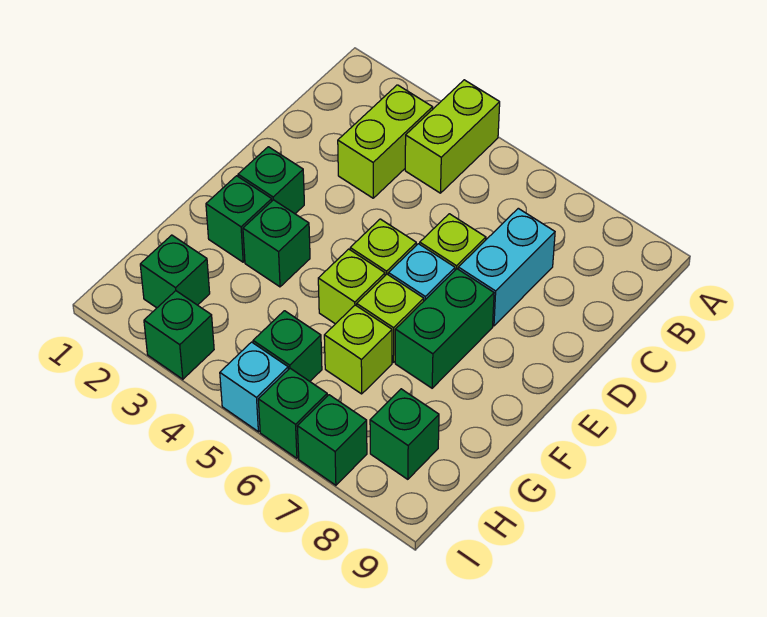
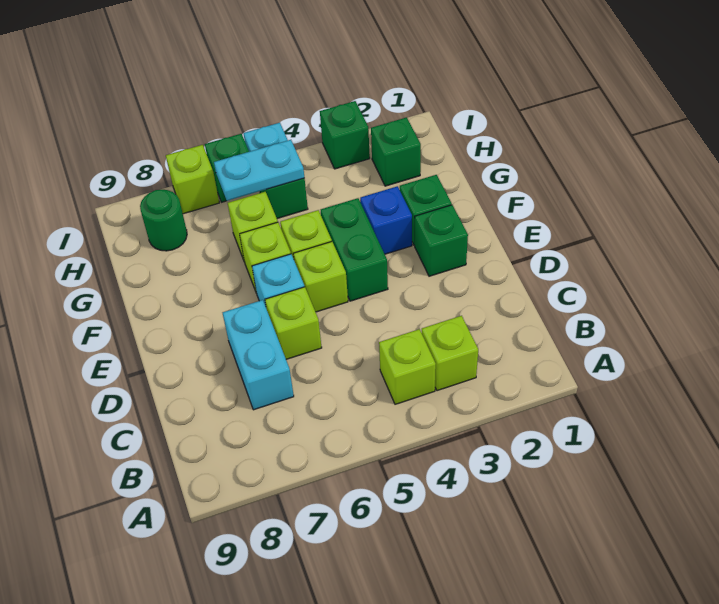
lime brick A4:B4 level 1 -> lime brick B4 level 1
lime brick B3:C3 level 1 -> lime brick B3 level 1
green brick E7:F7 level 1 -> green brick E4:F4 level 1
green brick F3 level 1 -> blue brick F3 level 1
none -> cyan plate H5:H6 level 2
green brick H8 level 1 -> green round brick H8 level 1
green brick I7 level 1 -> lime brick I7 level 1

